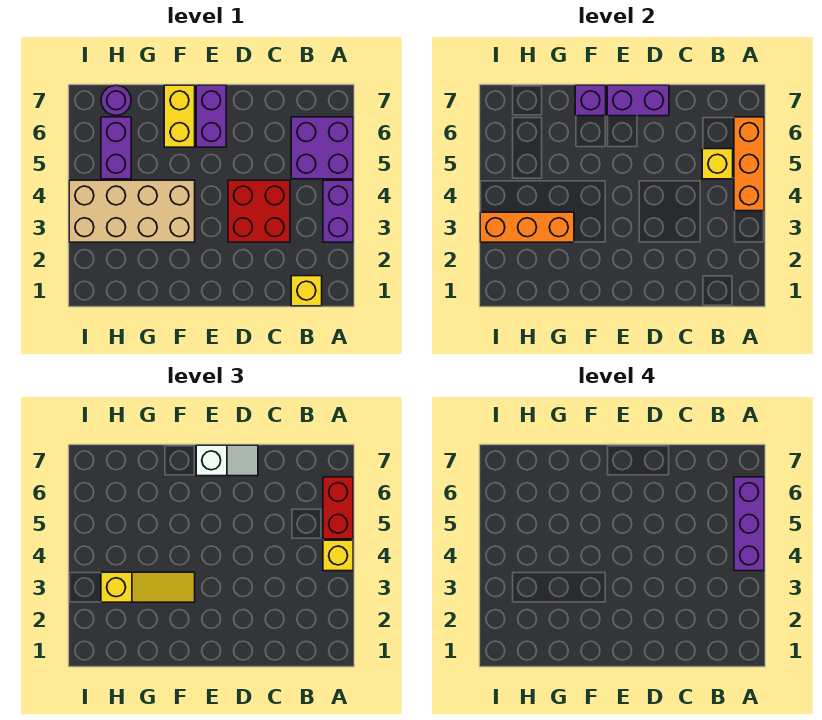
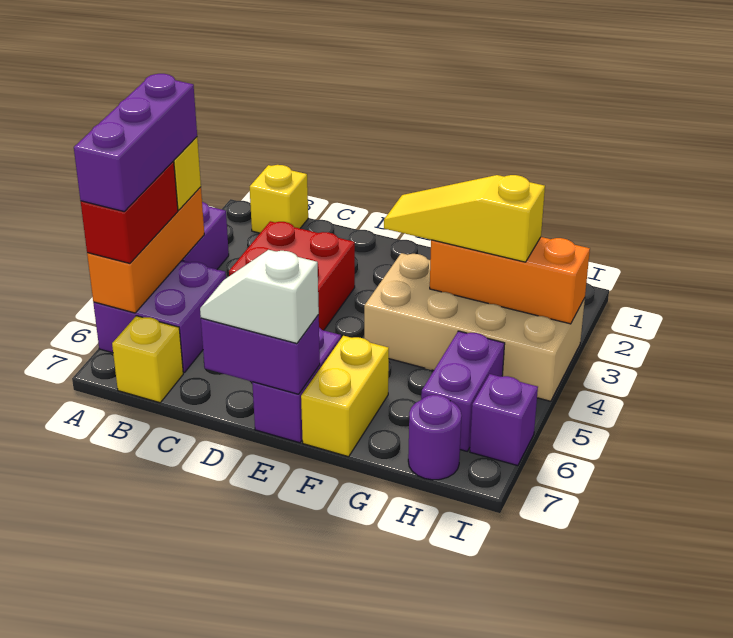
yellow brick B5 level 2 -> yellow brick B7 level 1
purple brick F7 level 2 -> purple brick I6 level 1

